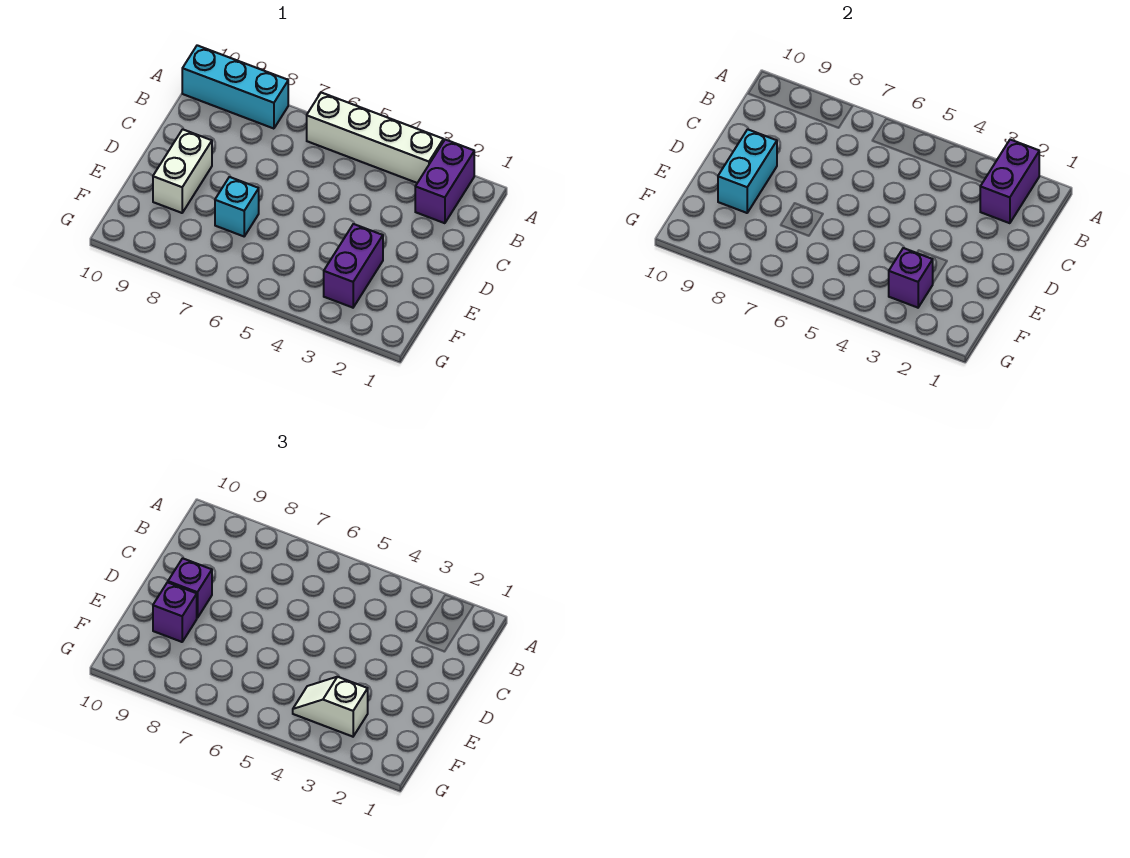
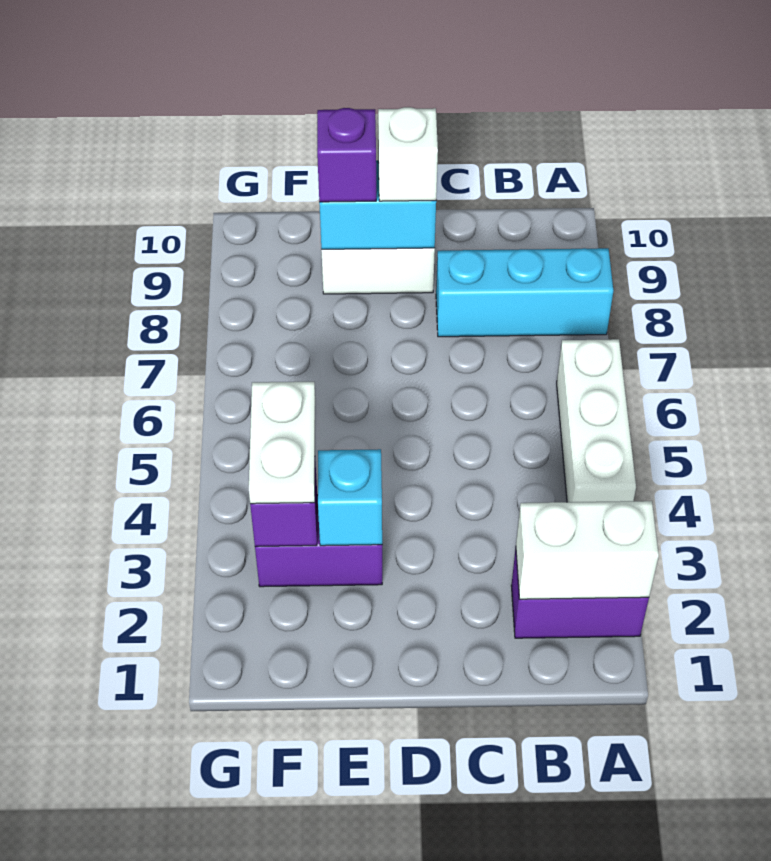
purple brick A2:B2 level 2 -> white brick A2:B2 level 2
white brick A3:A6 level 1 -> white brick A4:A6 level 1
cyan brick A8:A10 level 1 -> cyan brick A8:C8 level 1
purple brick D9 level 3 -> white brick D9 level 3
cyan brick E7 level 1 -> cyan brick E3 level 2
white slope F3:F4 level 3 top 3 -> white plate F3:F4 level 3

